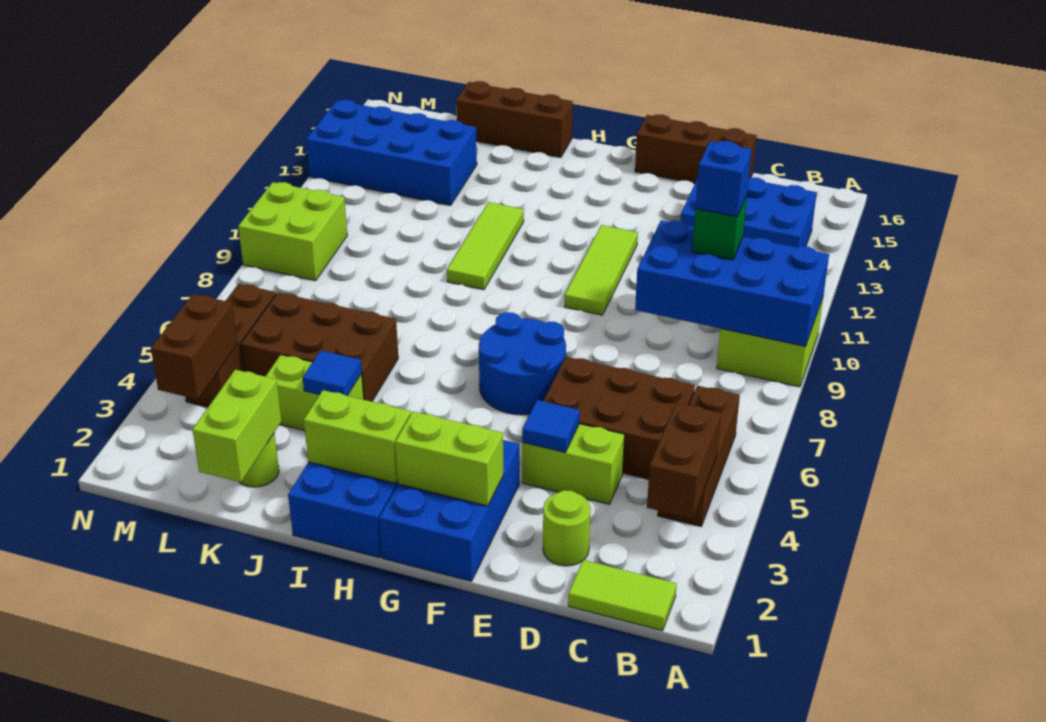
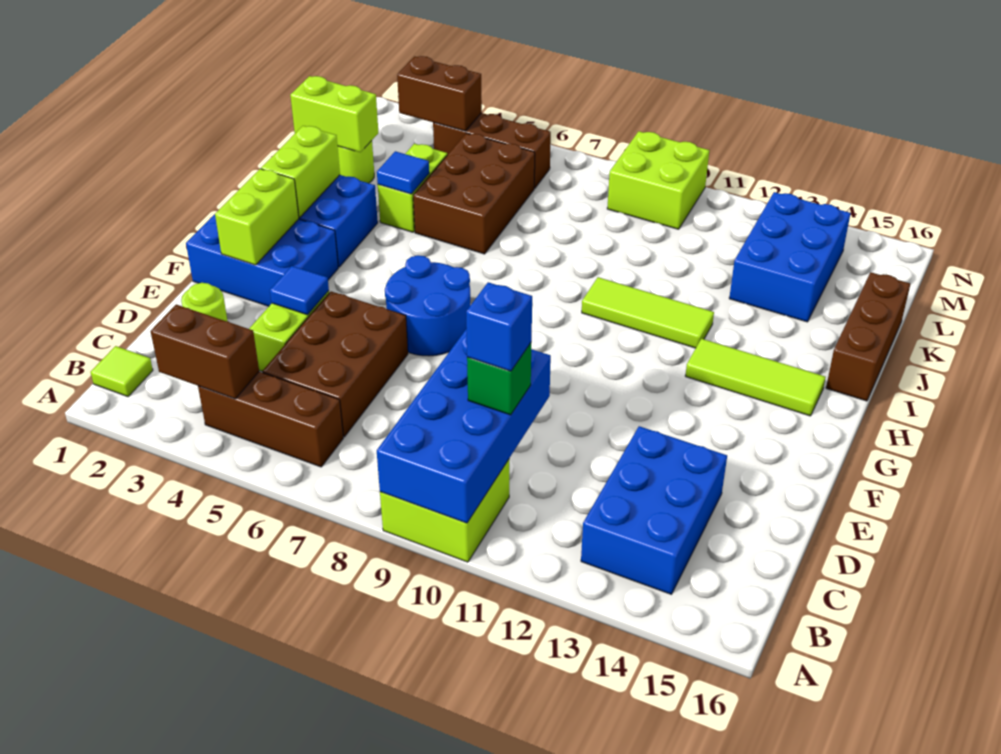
lime tile B1:C1 level 1 -> lime tile B1 level 1
brown brick D16:F16 level 1 -> none
lime tile F10:F12 level 1 -> lime tile H13:H15 level 1
blue brick K13:N14 level 1 -> blue brick K13:M14 level 1

